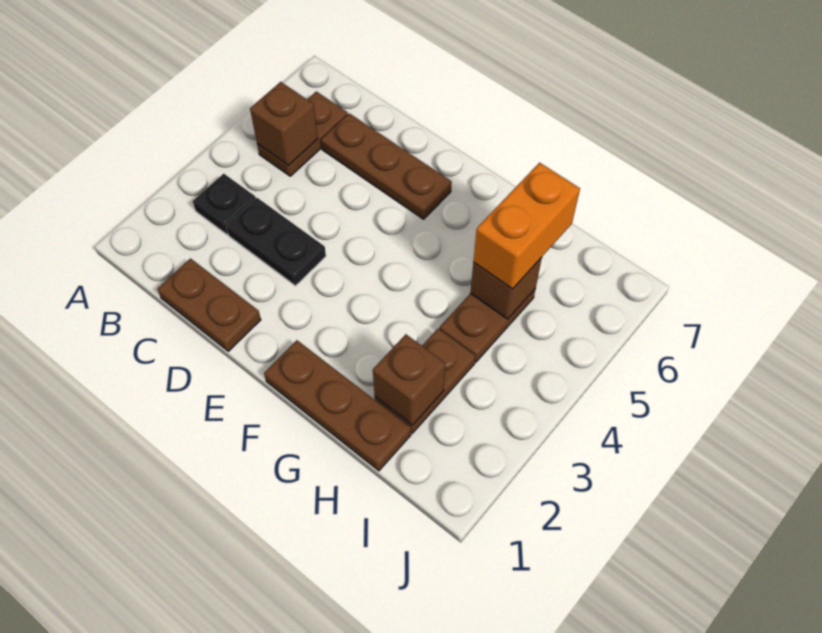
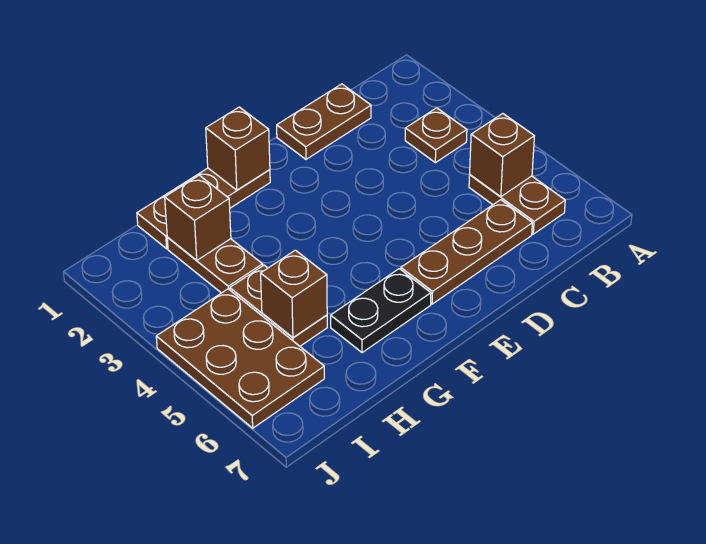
black plate B3 level 1 -> brown plate B3 level 1
black plate C3:D3 level 1 -> black plate F6:G6 level 1
none -> brown brick F1 level 2
orange brick H5:H6 level 3 -> none
none -> brown plate I4:J6 level 1

